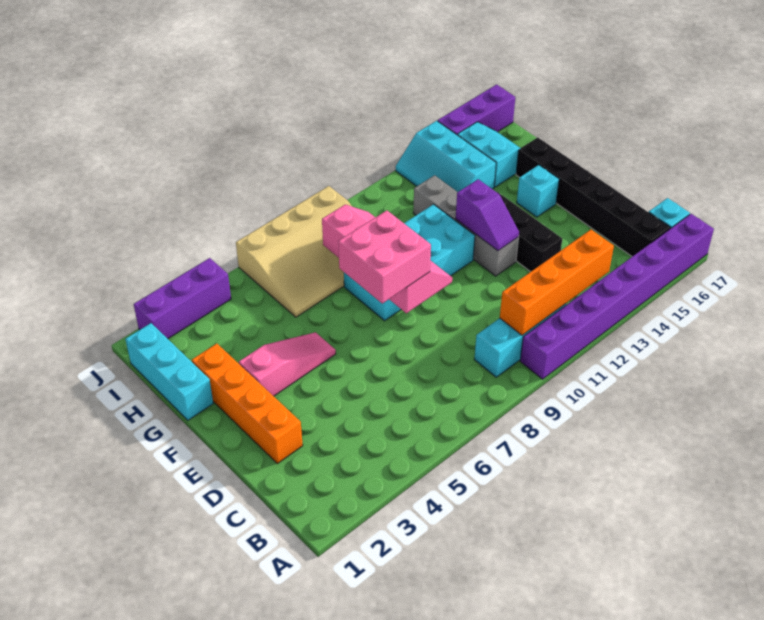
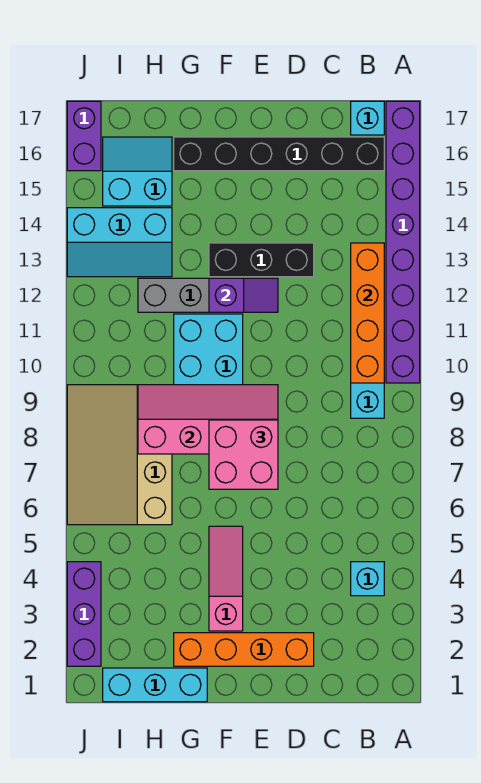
cyan brick F15 level 1 -> cyan brick B4 level 1
tan slope H6:J9 level 1 top J -> tan slope H6:J9 level 1 top H
purple brick J15:J17 level 1 -> purple brick J16:J17 level 1

